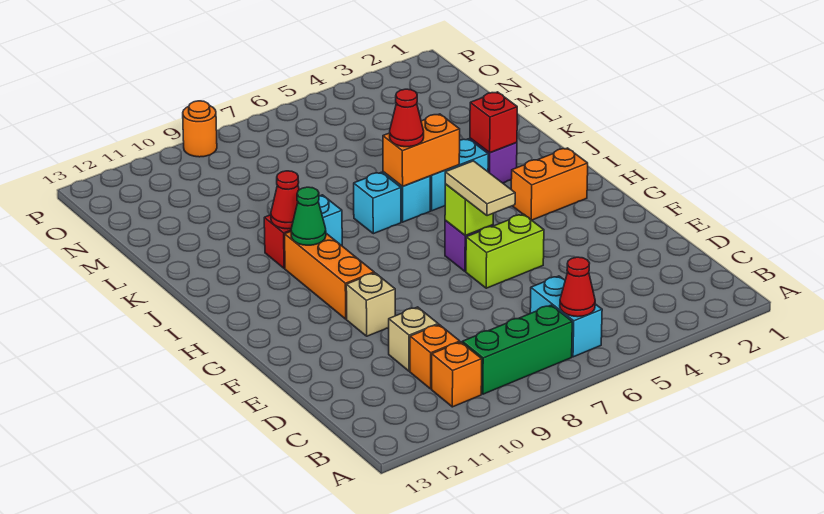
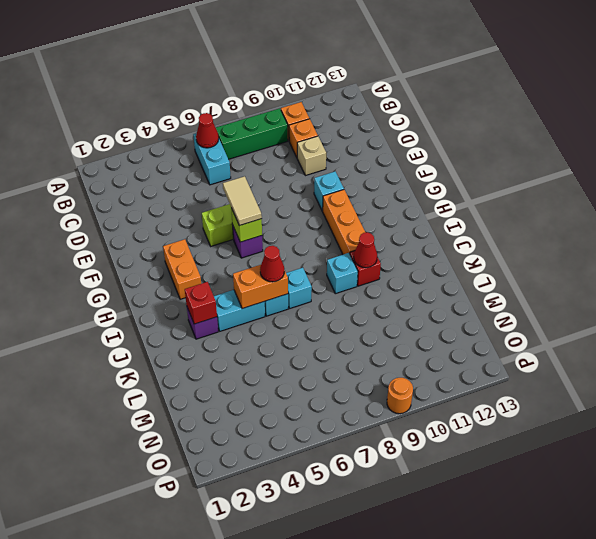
tan brick F10 level 1 -> cyan brick F10 level 1
orange brick H2:H3 level 1 -> orange brick G3:H3 level 1
green cone I10 level 2 -> none

